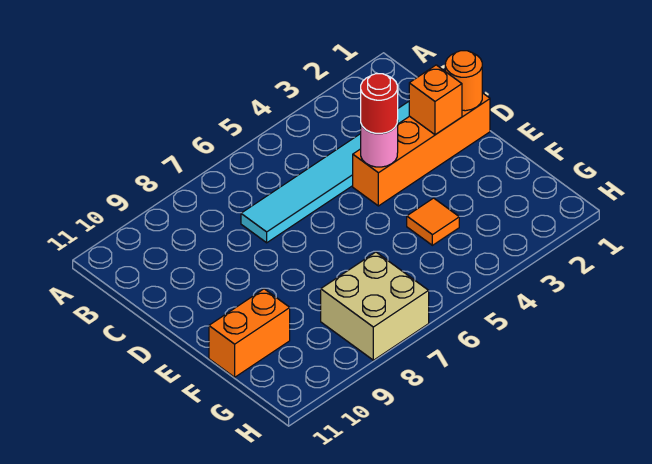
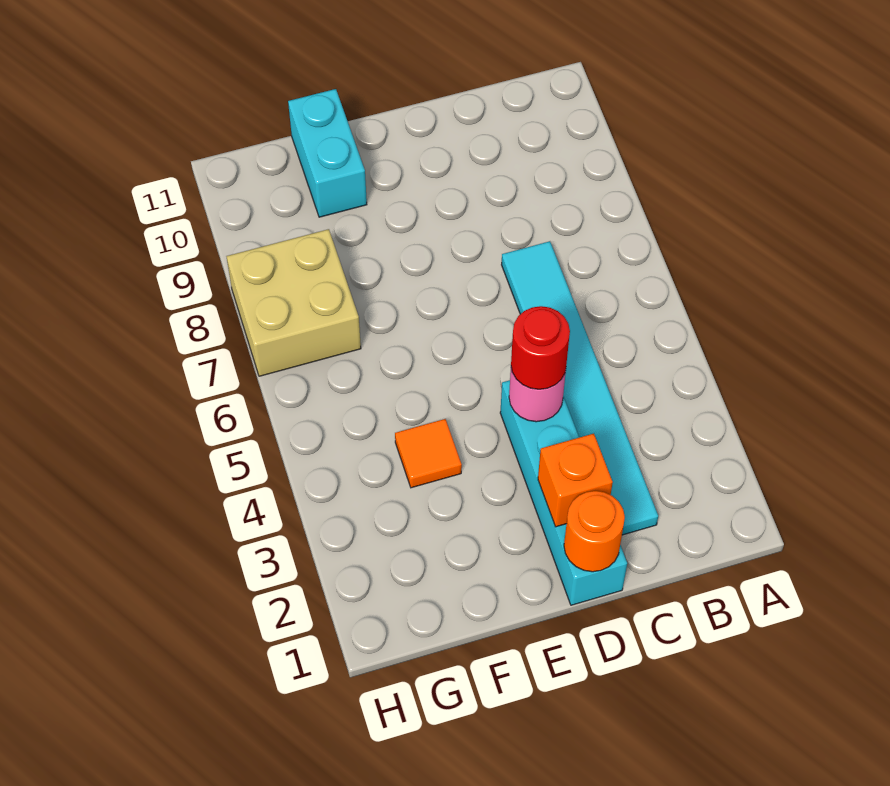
orange brick D1:D4 level 1 -> cyan brick D1:D4 level 1
orange brick F10:F11 level 1 -> cyan brick F10:F11 level 1

